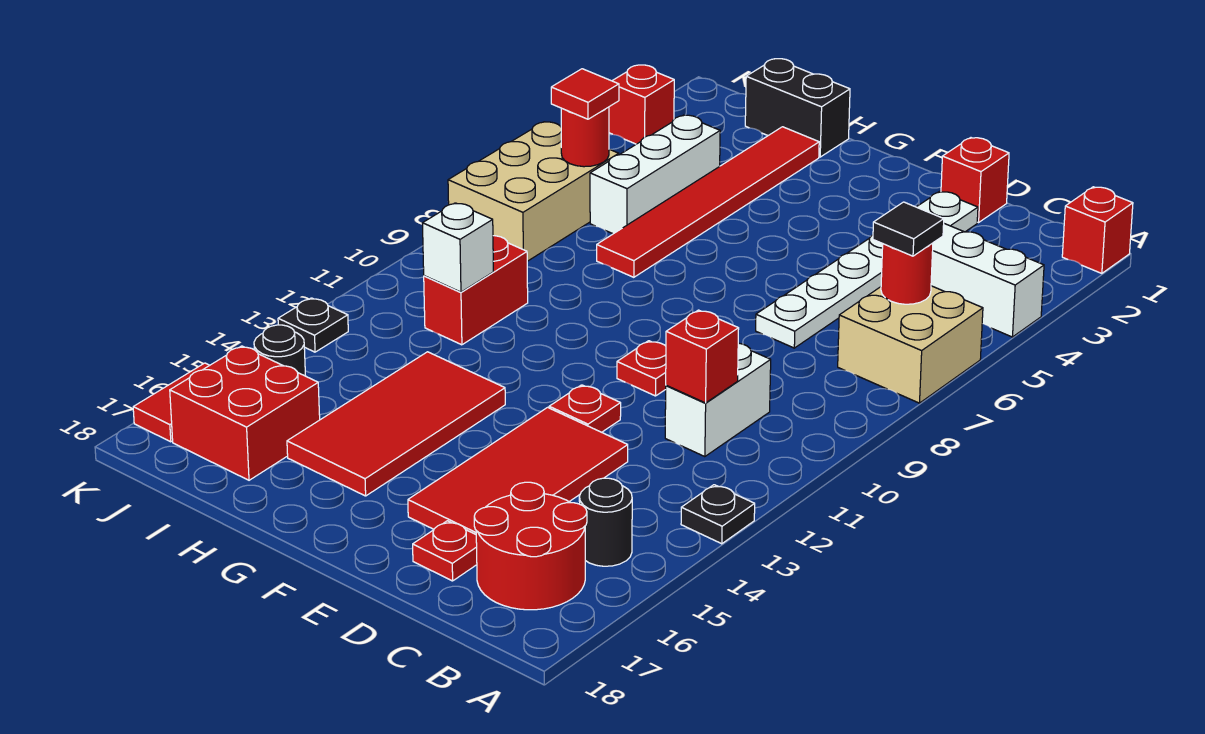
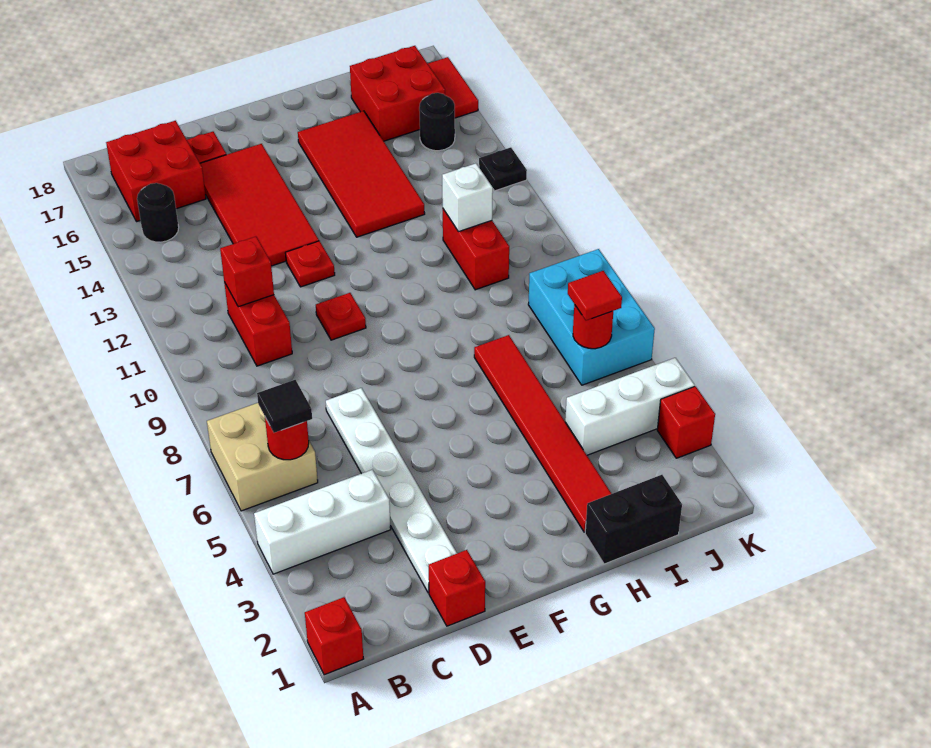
black plate A13 level 1 -> none
red round brick B16:C17 level 1 -> red brick B16:C17 level 1
white brick C10:C11 level 1 -> red brick C10:C11 level 1
white brick I4:I6 level 1 -> white brick I4:K4 level 1
tan brick J6:K8 level 1 -> cyan brick J6:K8 level 1

